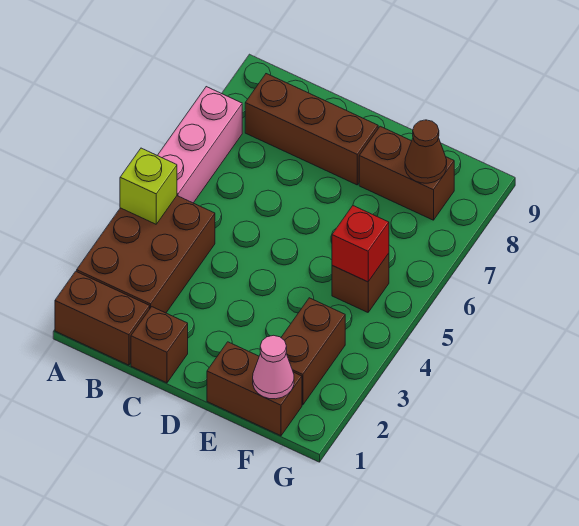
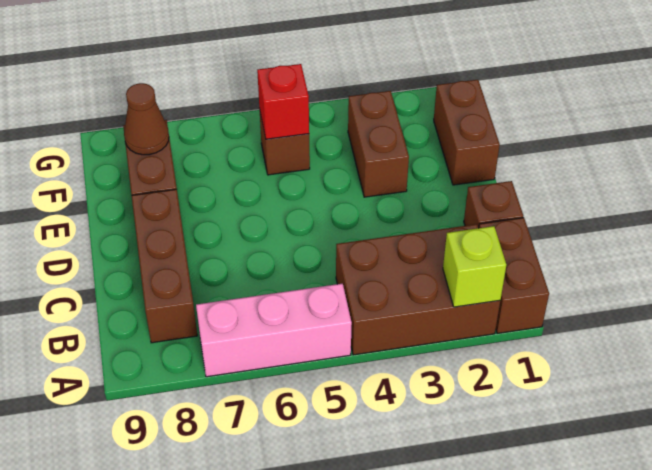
lime brick A4 level 2 -> lime brick A2 level 2
pink cone F1 level 2 -> none
brown brick F2:F3 level 1 -> brown brick E3:F3 level 1

